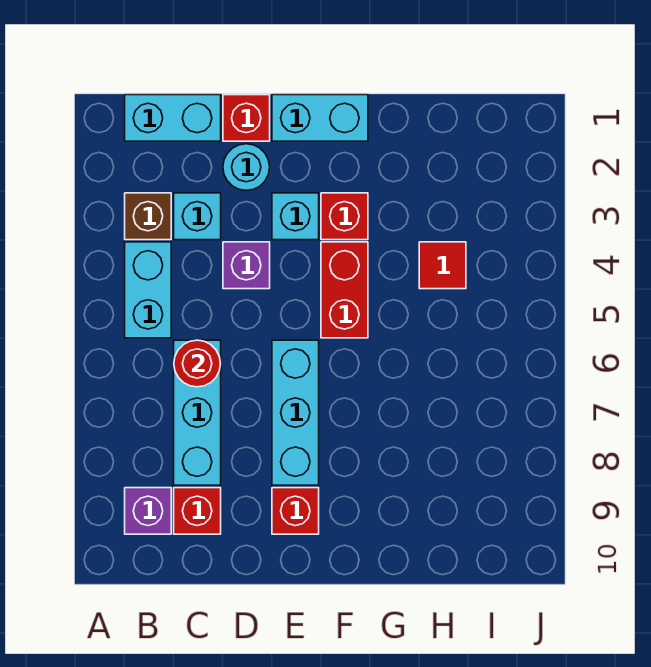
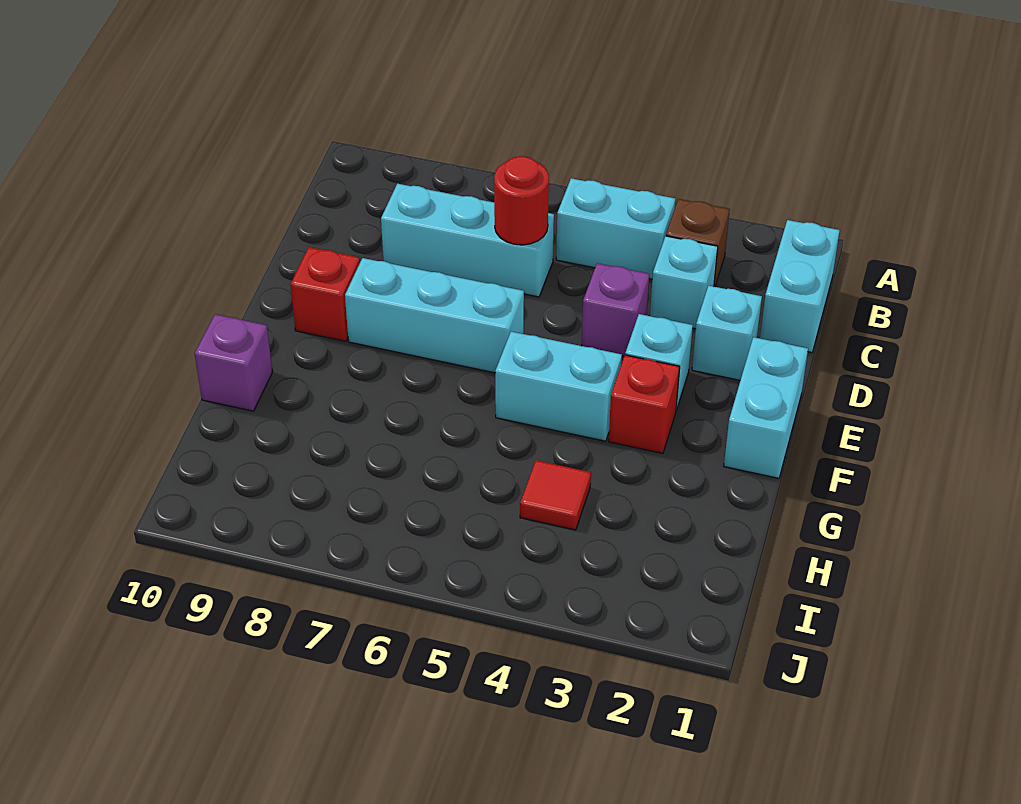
purple brick B9 level 1 -> purple brick G10 level 1
red brick C9 level 1 -> none
red brick D1 level 1 -> none
cyan round brick D2 level 1 -> cyan brick D2 level 1
red brick F4:F5 level 1 -> cyan brick F4:F5 level 1

